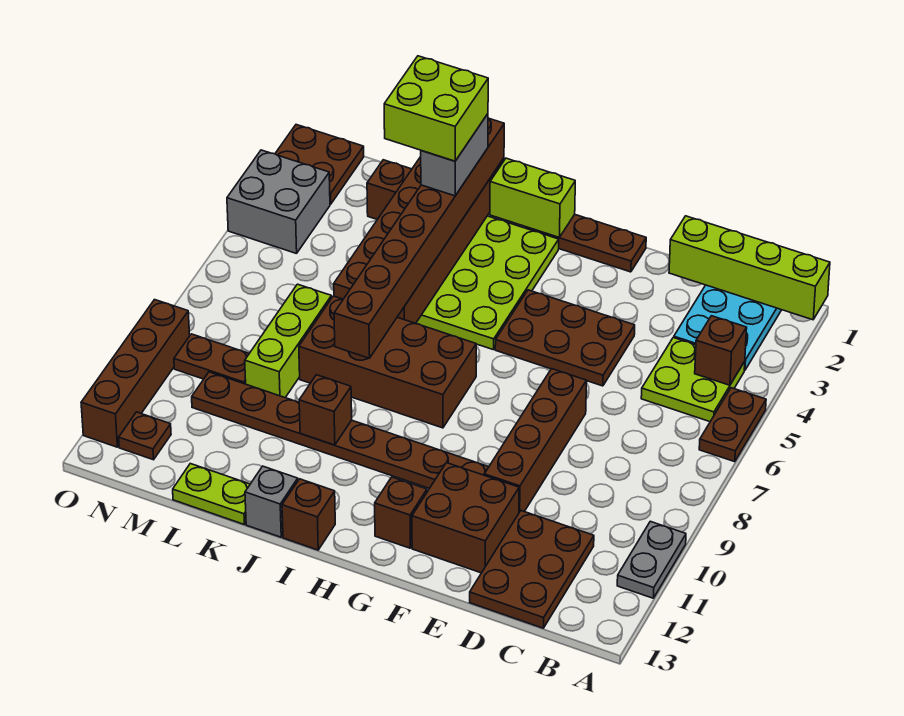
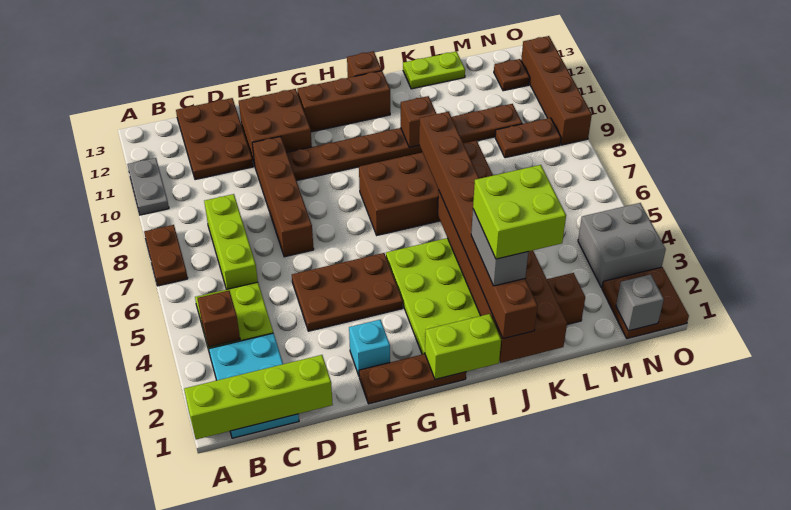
brown plate A5:A6 level 1 -> brown plate A7:A8 level 1
none -> cyan brick F2 level 1
brown brick G12 level 1 -> brown brick G12:I12 level 1
grey brick J13 level 1 -> grey brick N1 level 2
lime brick L7:L9 level 1 -> lime brick C6:C8 level 1

